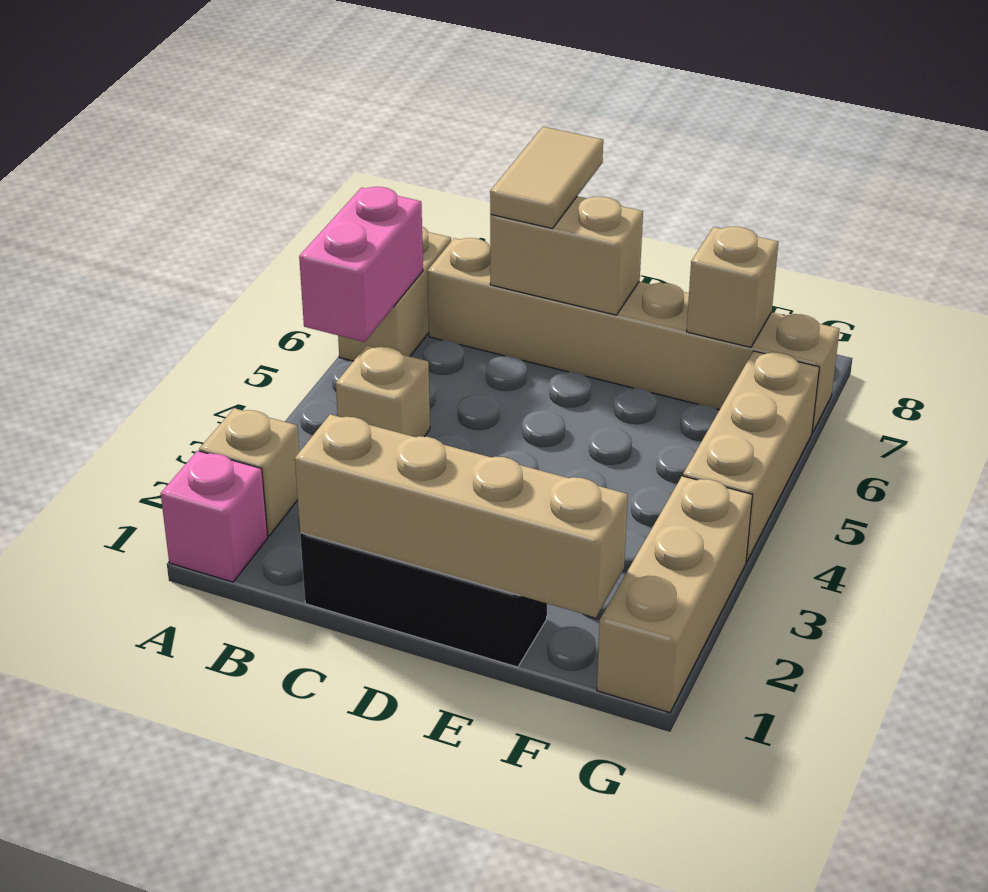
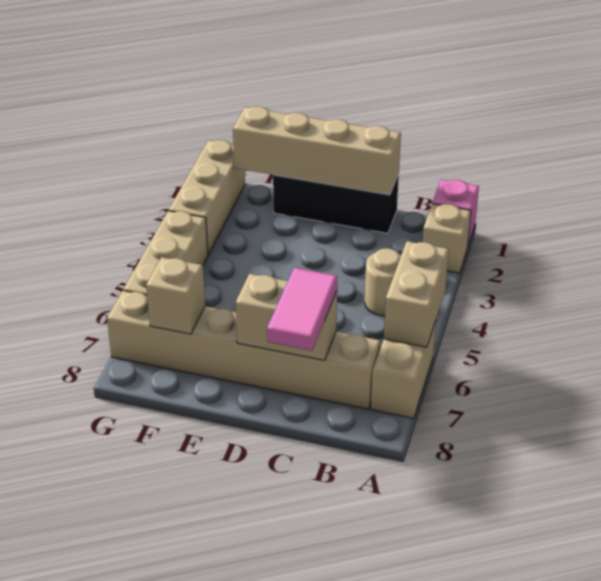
pink brick A5:A6 level 2 -> tan brick A5:A6 level 2
tan brick B4 level 1 -> tan round brick B4 level 1
tan tile C7:C8 level 3 -> pink tile C7:C8 level 3

